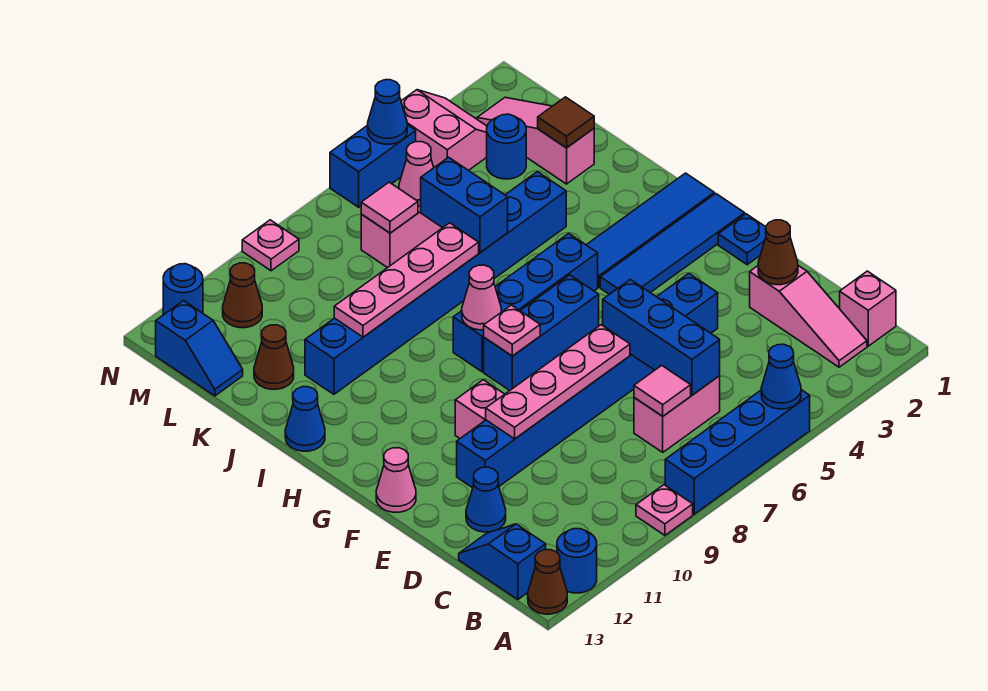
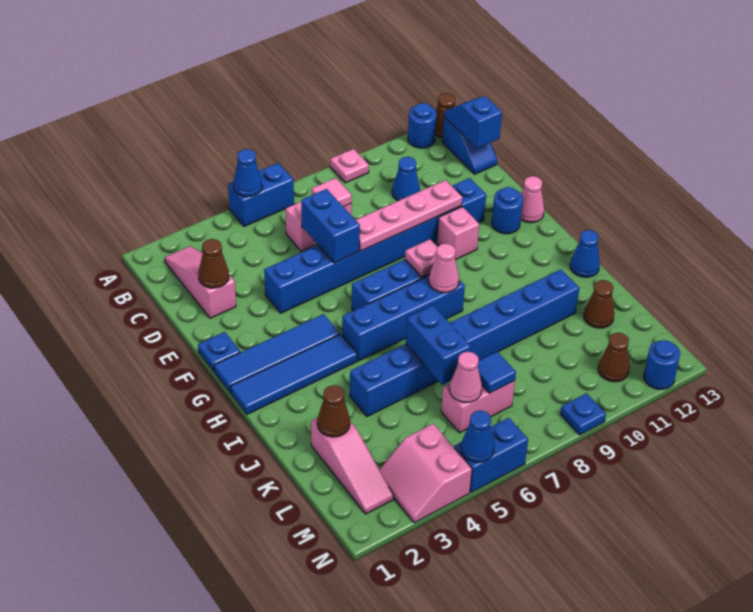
blue brick A5:A8 level 1 -> blue brick A5:A6 level 1
pink brick B1 level 1 -> none
blue brick C6:E6 level 2 -> blue brick D6:E6 level 2
blue cone D12 level 1 -> blue cone C10 level 1
pink plate J7:J10 level 2 -> none
brown tile K2 level 2 -> brown cone K2 level 2
blue round brick L3 level 1 -> blue round brick F12 level 1
pink tile L7 level 2 -> blue tile L7 level 2
blue slope L13:M13 level 1 top M -> blue slope B13:C13 level 2 top C
pink plate N9 level 1 -> blue plate N9 level 1

